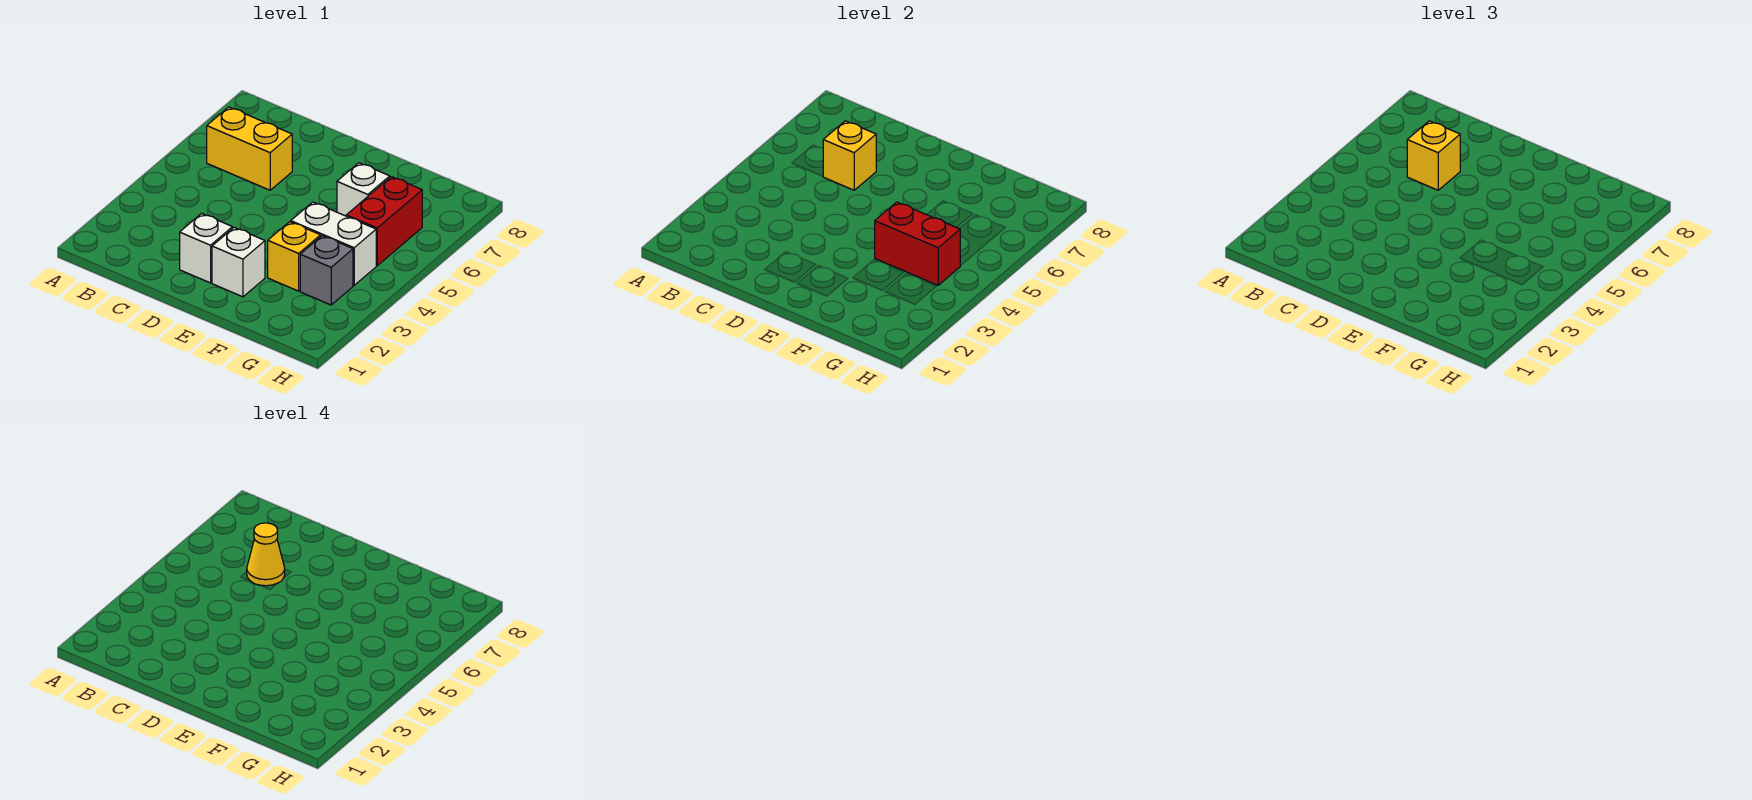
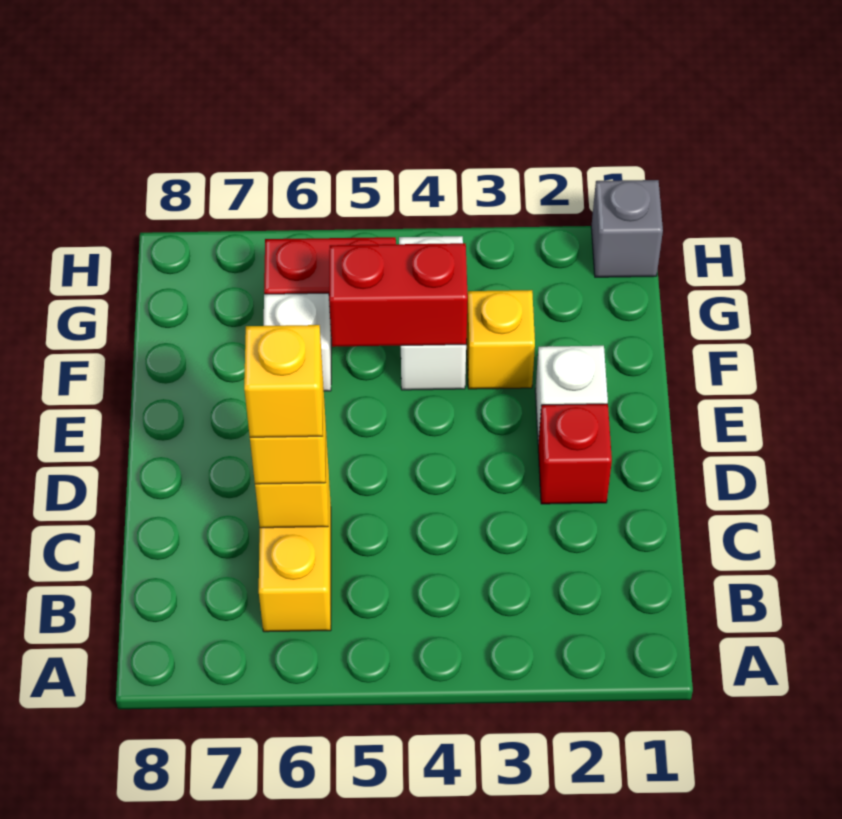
yellow cone C6 level 4 -> yellow brick C6 level 4
white brick D2 level 1 -> red brick D2 level 1
red brick F4:G4 level 2 -> red brick F4:F5 level 2
grey brick G3 level 1 -> grey brick H1 level 1

